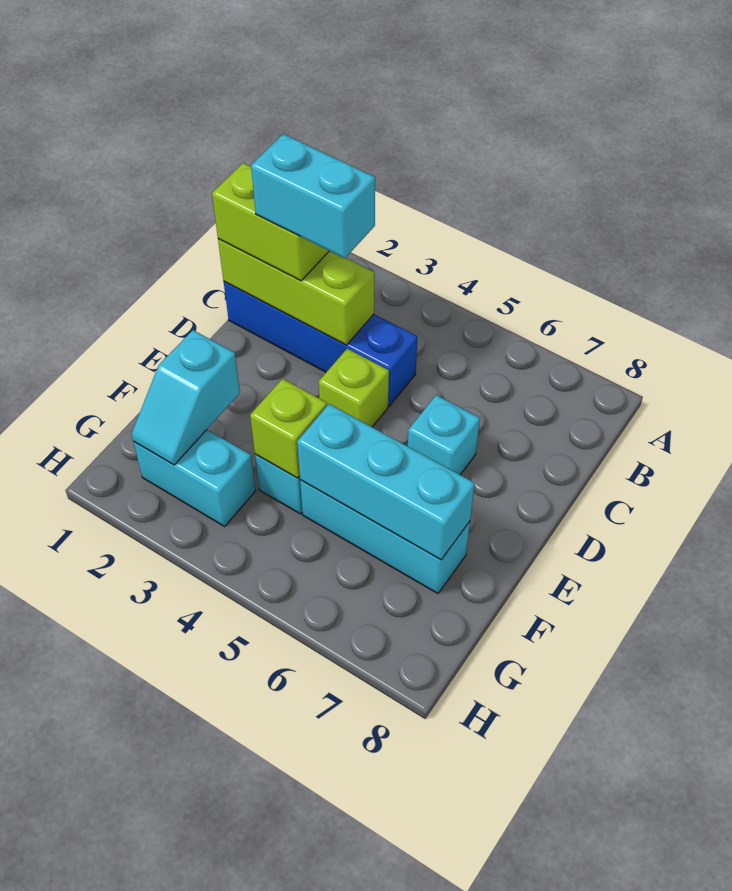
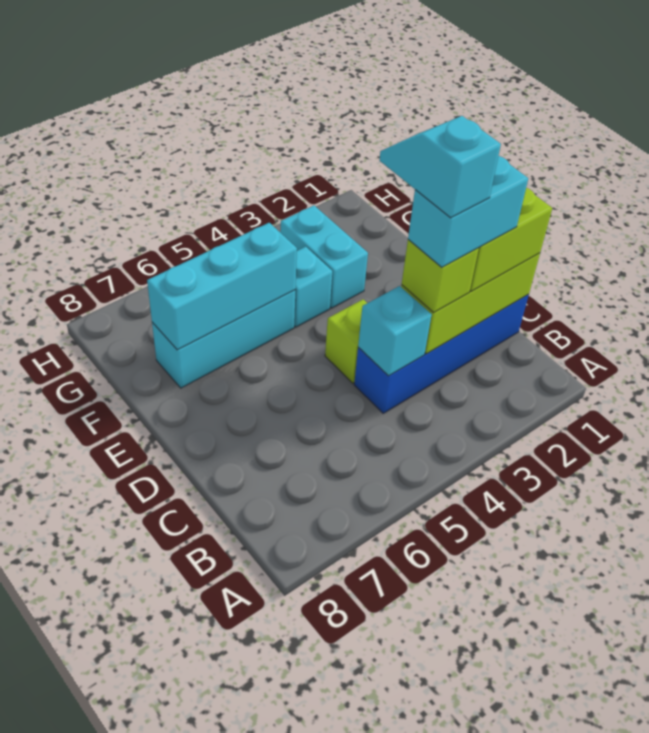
cyan brick D6 level 1 -> cyan brick C4 level 2
cyan slope F2:G2 level 2 top F -> cyan slope C3:D3 level 5 top C
lime brick F4 level 2 -> lime brick C3 level 3
cyan brick G2:G3 level 1 -> cyan brick F3:G3 level 1

